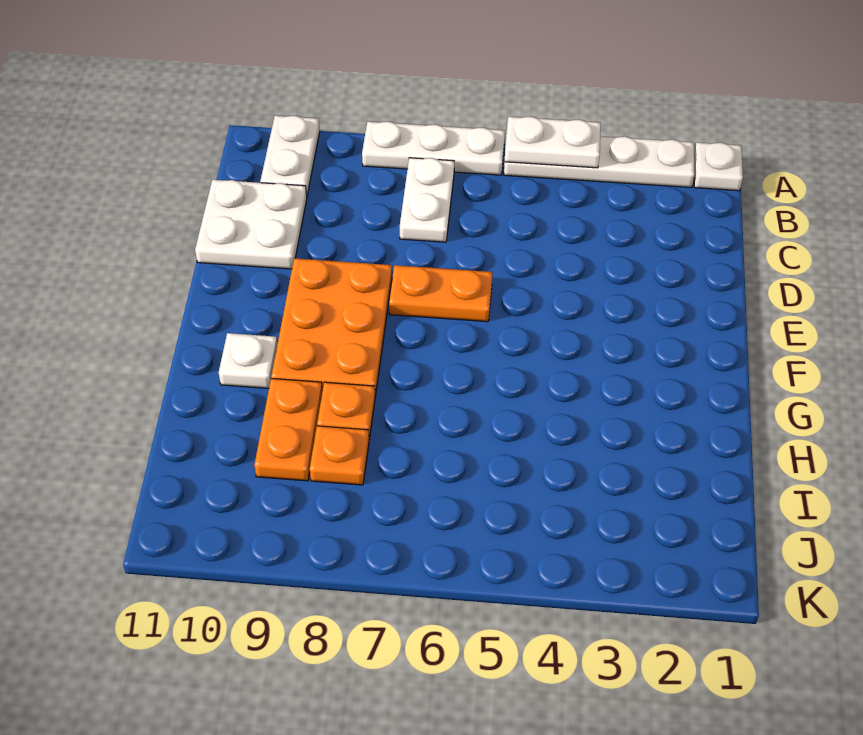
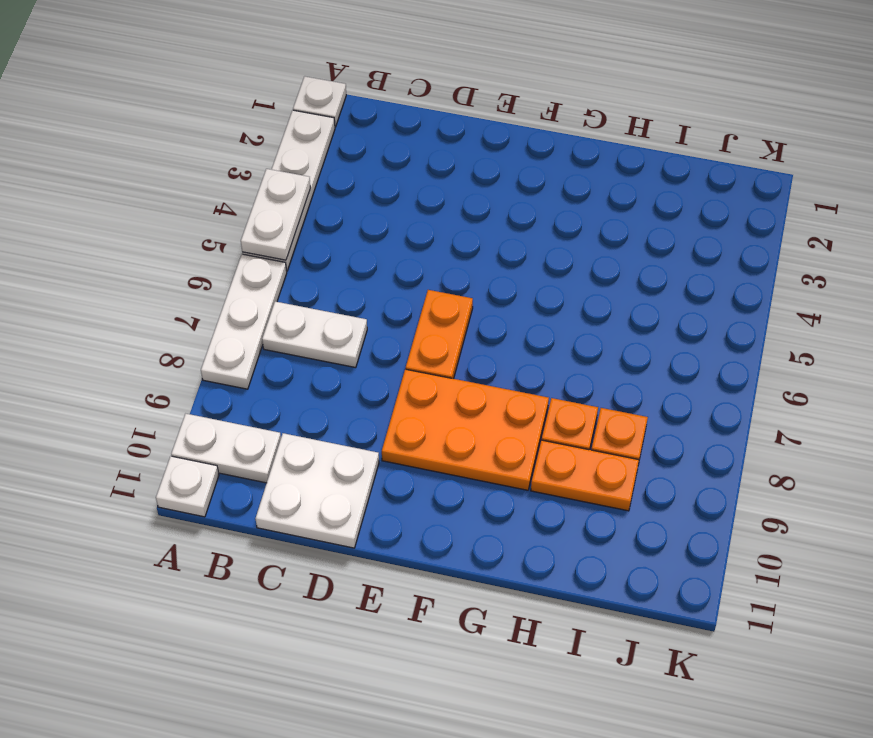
white plate G10 level 1 -> white plate A11 level 1

